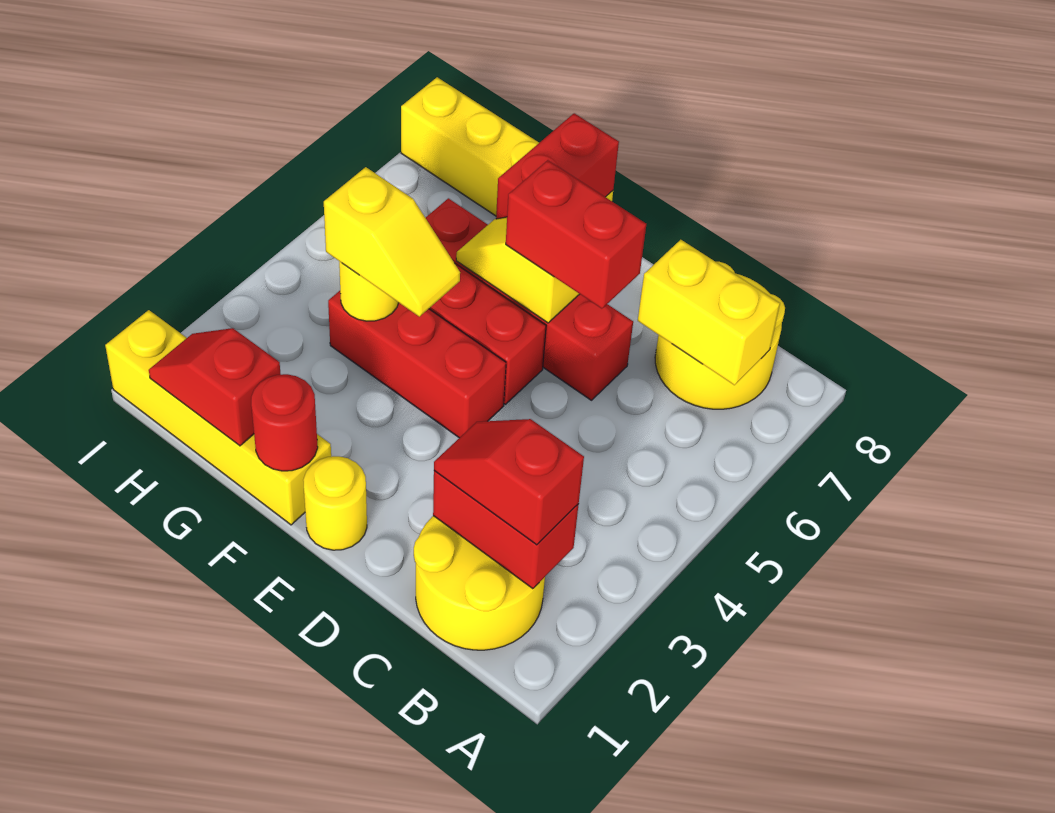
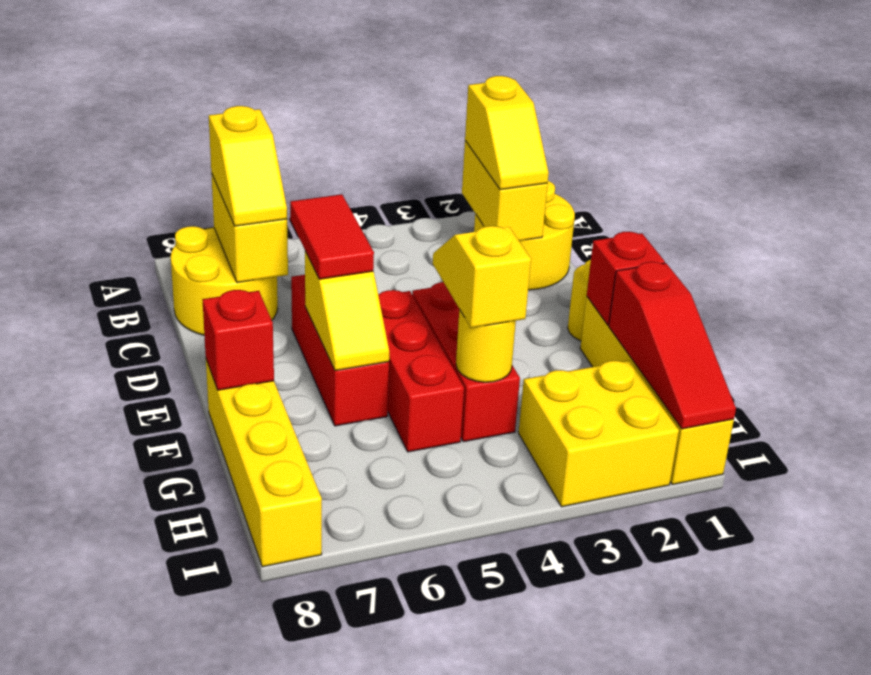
red brick B2:C2 level 2 -> yellow brick B2:C2 level 2
red slope B2:C2 level 3 top B -> yellow slope B2:C2 level 3 top B
none -> yellow slope B7:C7 level 3 top B
red brick D6:G6 level 1 -> red brick D6:F6 level 1
red brick D6:E6 level 3 -> red tile D6:E6 level 3
red round brick F1 level 2 -> red brick F1 level 2
red brick F7:F8 level 2 -> red brick F8 level 2
red slope G1:H1 level 2 top G -> red slope G1:I1 level 2 top G
none -> yellow brick H2:I3 level 1

